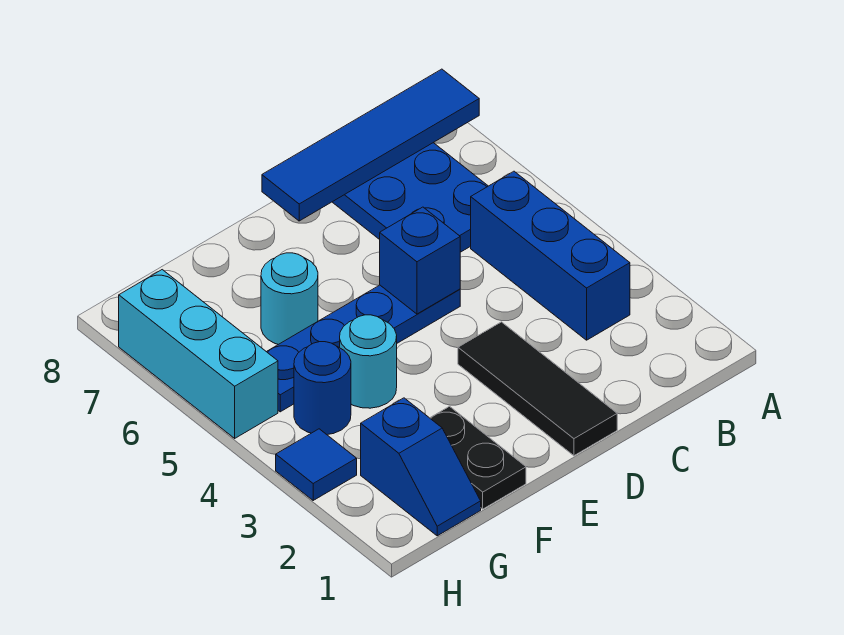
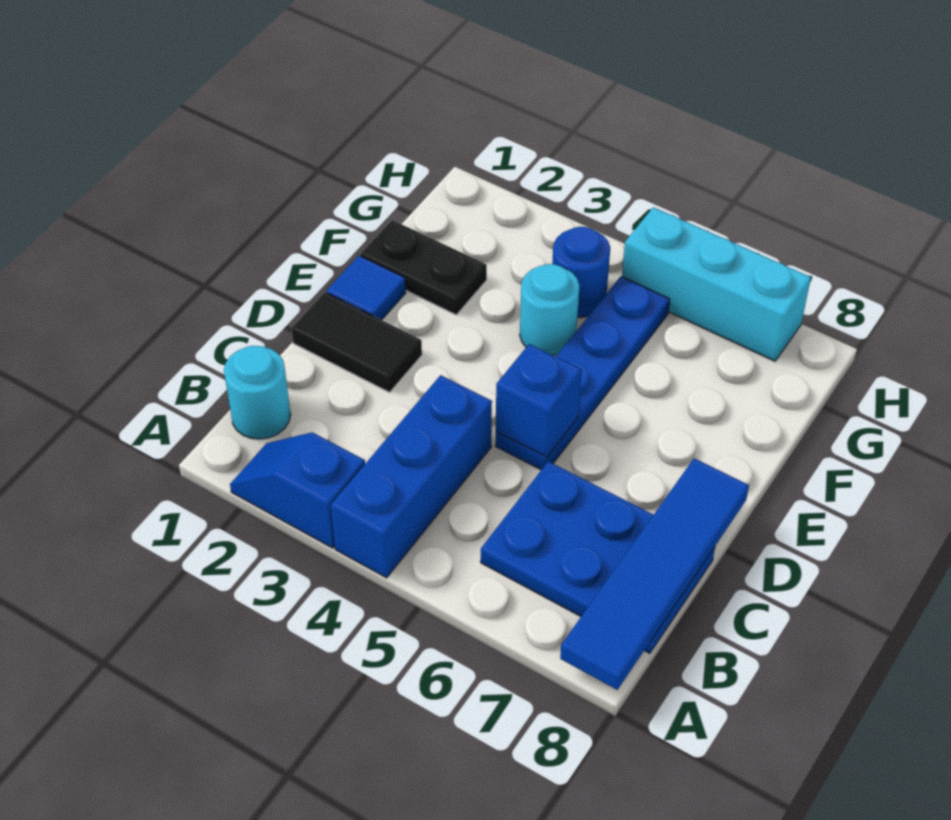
blue brick B3:B5 level 1 -> blue brick A4:C4 level 1
black tile D1:D3 level 1 -> black tile D1:D2 level 1
cyan round brick F6 level 1 -> cyan round brick B1 level 1
blue slope G1:G2 level 1 top 2 -> blue slope A2:A3 level 1 top 3
blue tile H3 level 1 -> blue tile E1 level 1

